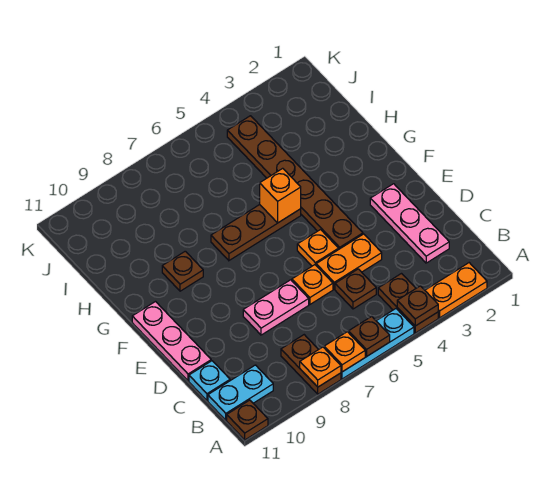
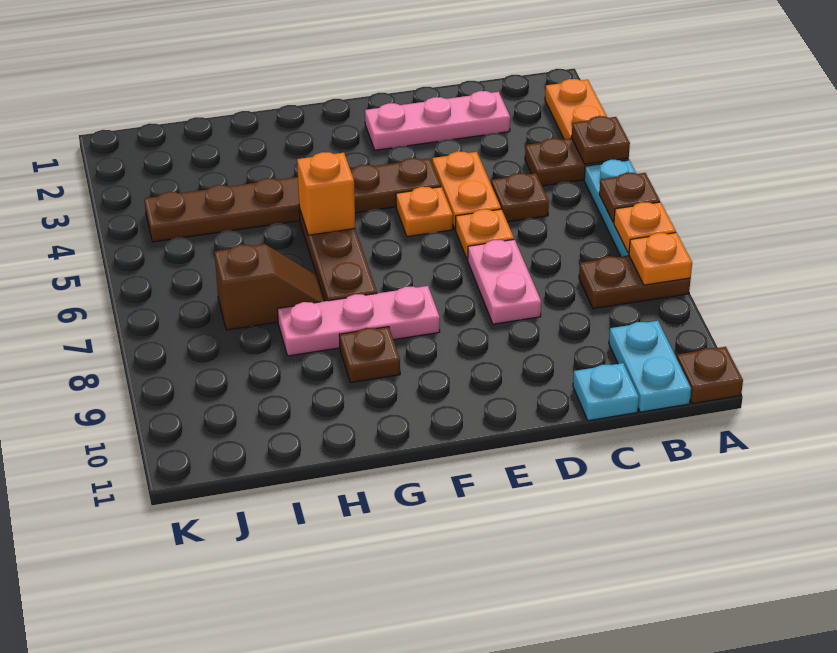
pink plate D11:F11 level 1 -> pink plate F8:H8 level 1
none -> brown slope H7:I7 level 1 top I

